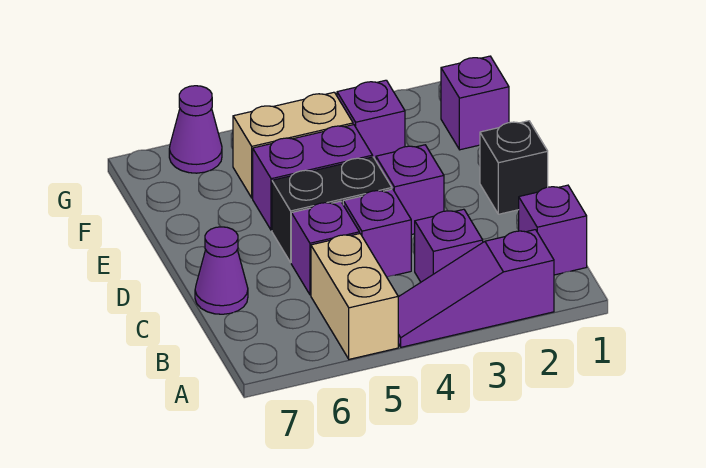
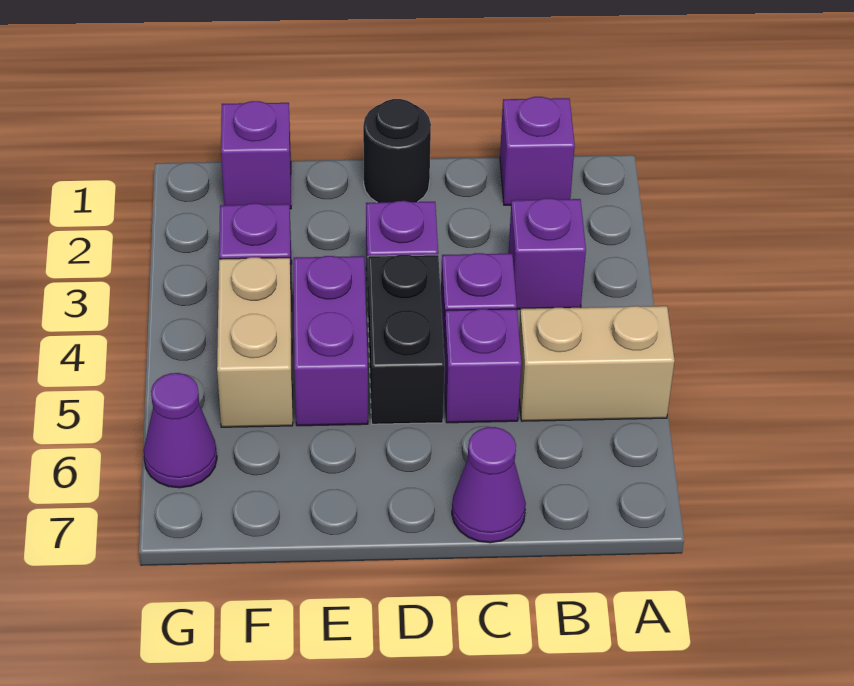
purple slope A2:A4 level 1 top 2 -> none
black brick D1 level 1 -> black round brick D1 level 1

